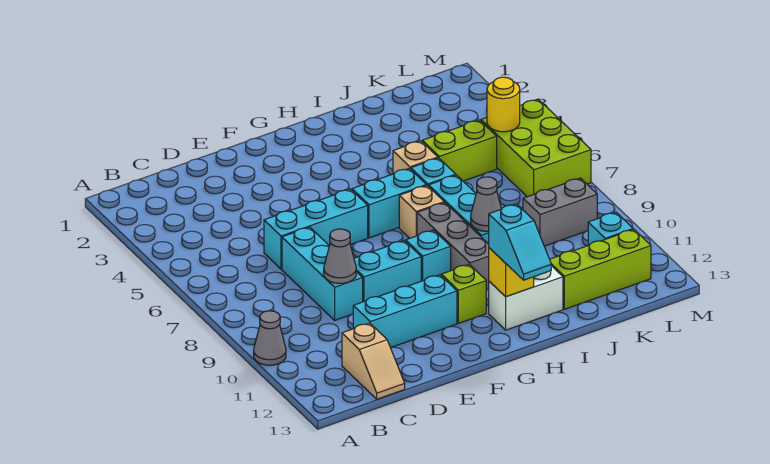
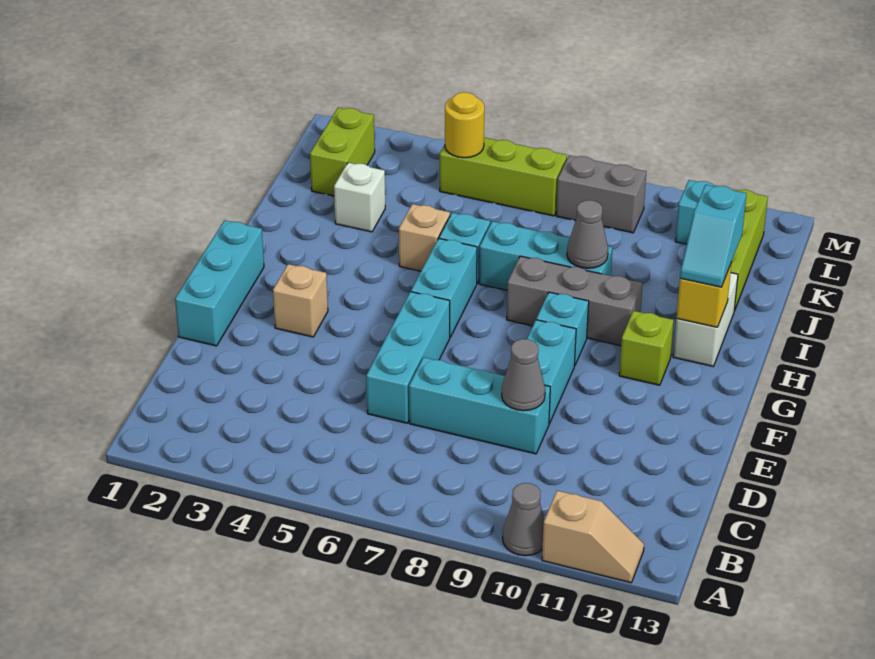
tan slope C12:C13 level 1 top 12 -> tan slope A11:A12 level 1 top 11
cyan brick D11:F11 level 1 -> cyan brick E1:G1 level 1
tan brick H7 level 1 -> tan brick F3 level 1
cyan slope H12:H13 level 3 top 12 -> cyan slope H12:I12 level 3 top I
none -> white brick J3 level 1
lime brick J5:K5 level 1 -> lime brick K2:L2 level 1
grey brick K9:L9 level 1 -> grey brick L8:L9 level 1
lime brick L5:M7 level 1 -> lime brick L5:L7 level 1

